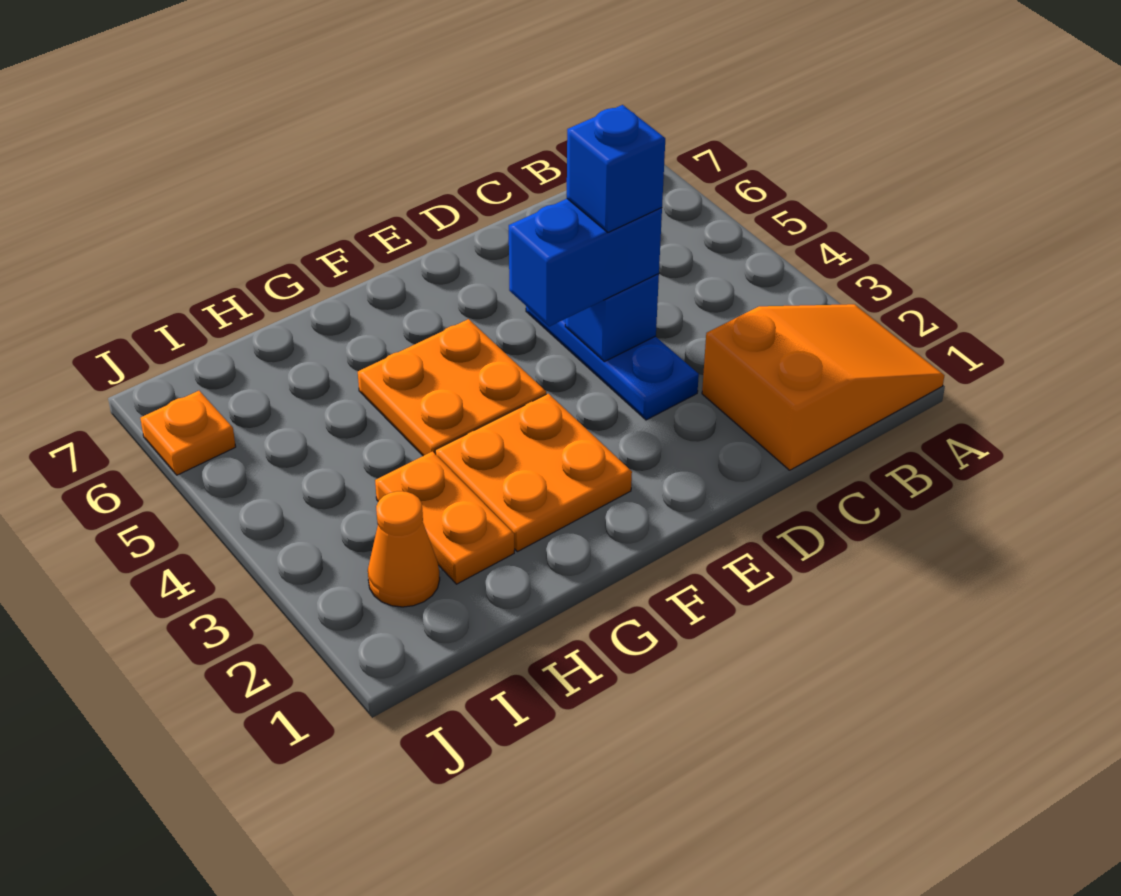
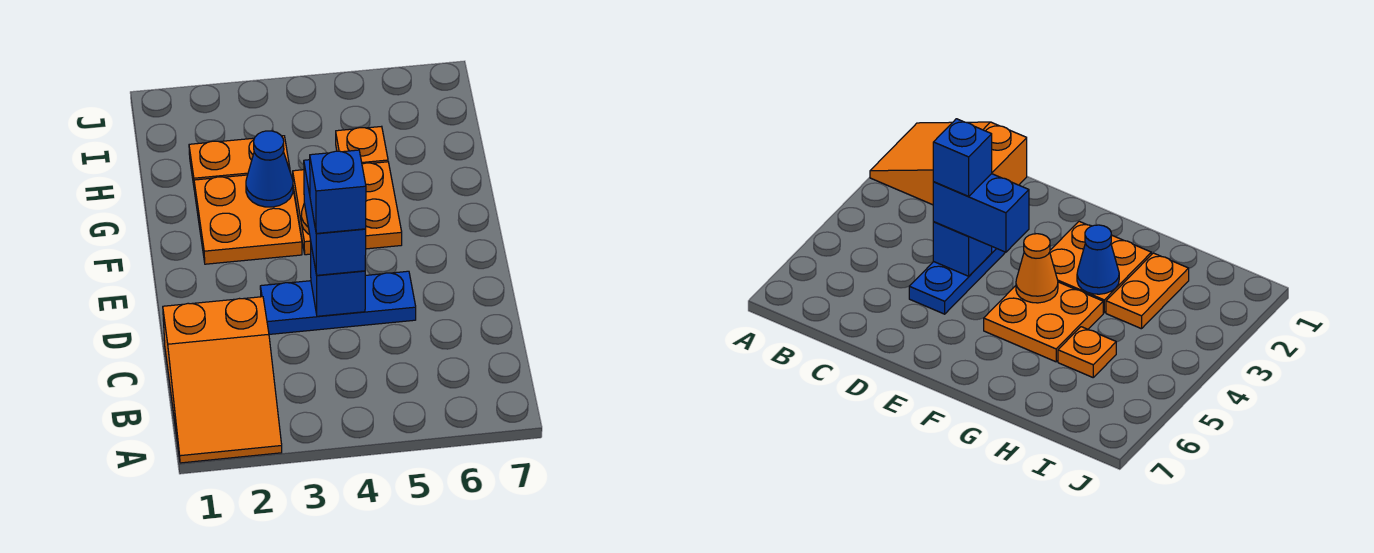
none -> blue cone G3 level 2
orange cone I2 level 1 -> orange cone F4 level 2
orange plate J6 level 1 -> orange plate H5 level 1

